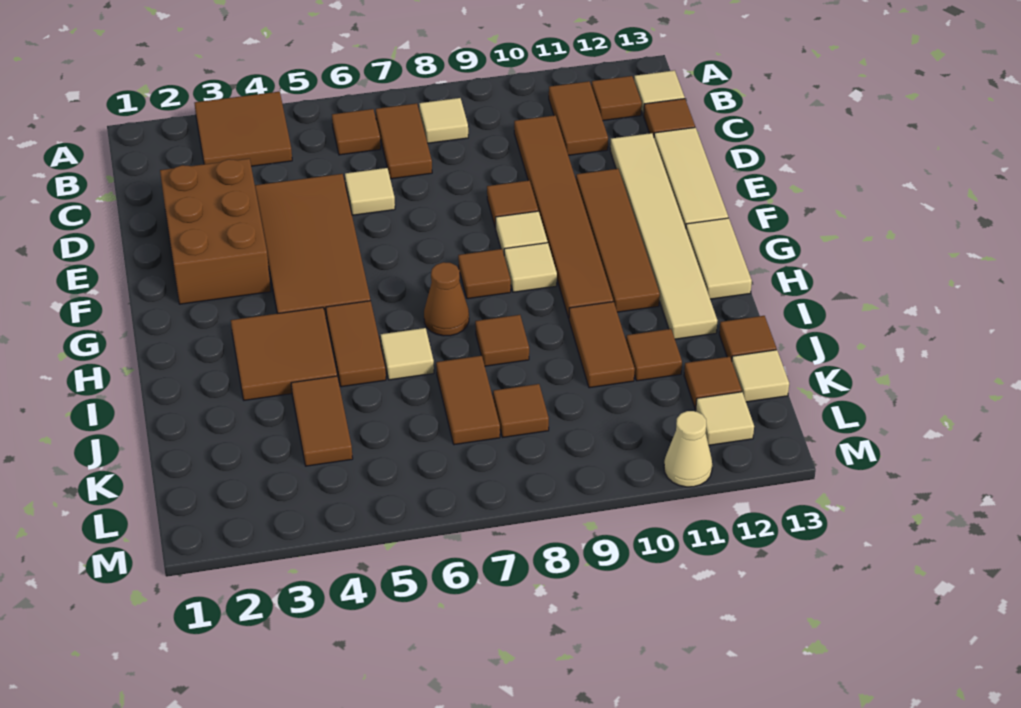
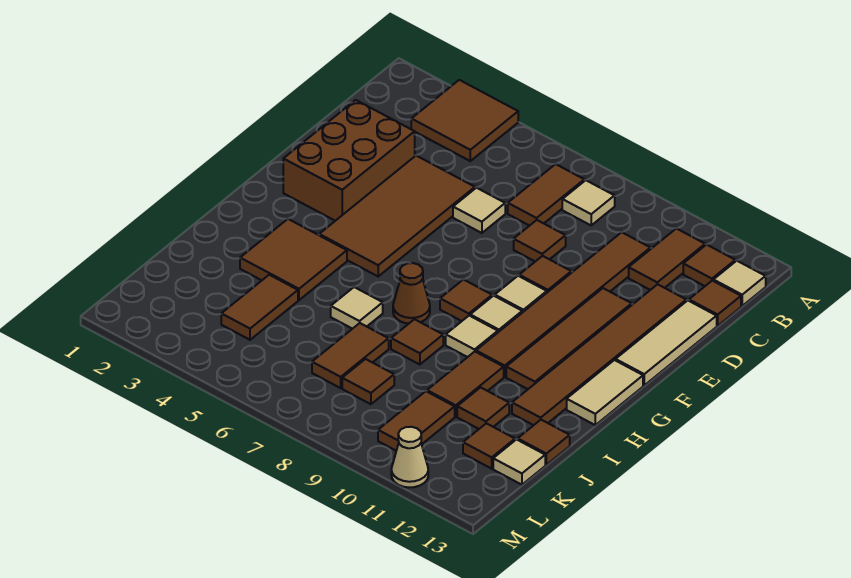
brown tile B6 level 1 -> brown tile D8 level 1
tan tile D12:I12 level 1 -> brown tile D12:I12 level 1
brown tile H5:I5 level 1 -> brown tile K10:L10 level 1
tan tile L12 level 1 -> tan tile H9 level 1

